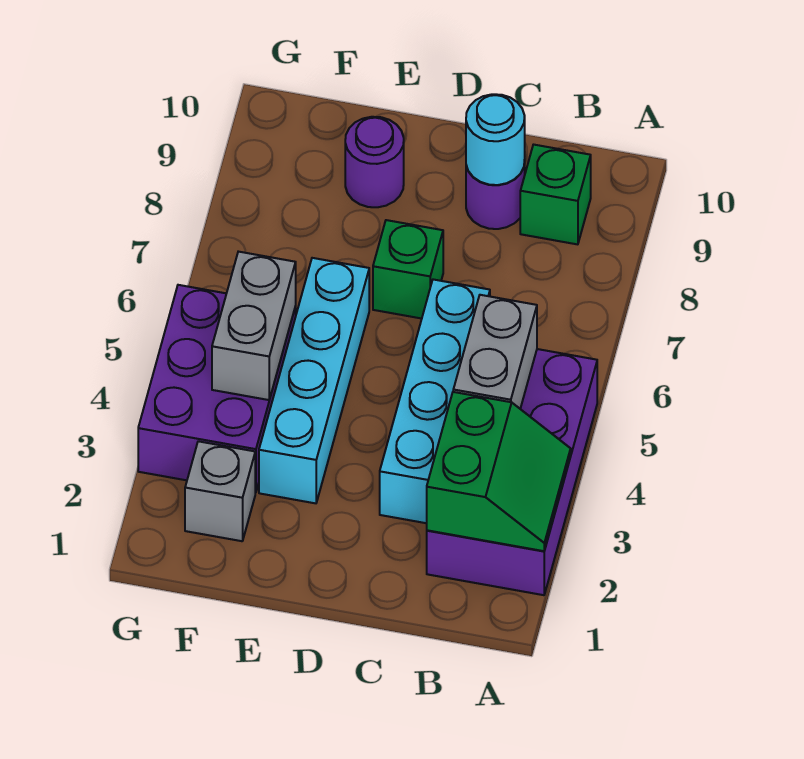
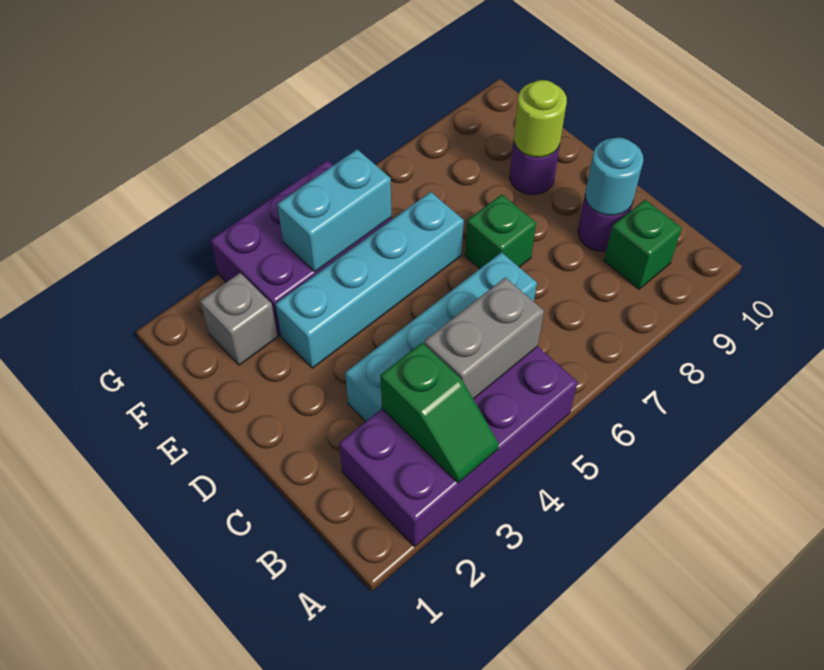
green slope A2:B3 level 2 top B -> green slope A3:B3 level 2 top B
none -> lime round brick E9 level 2
grey brick F4:F5 level 2 -> cyan brick F4:F5 level 2

